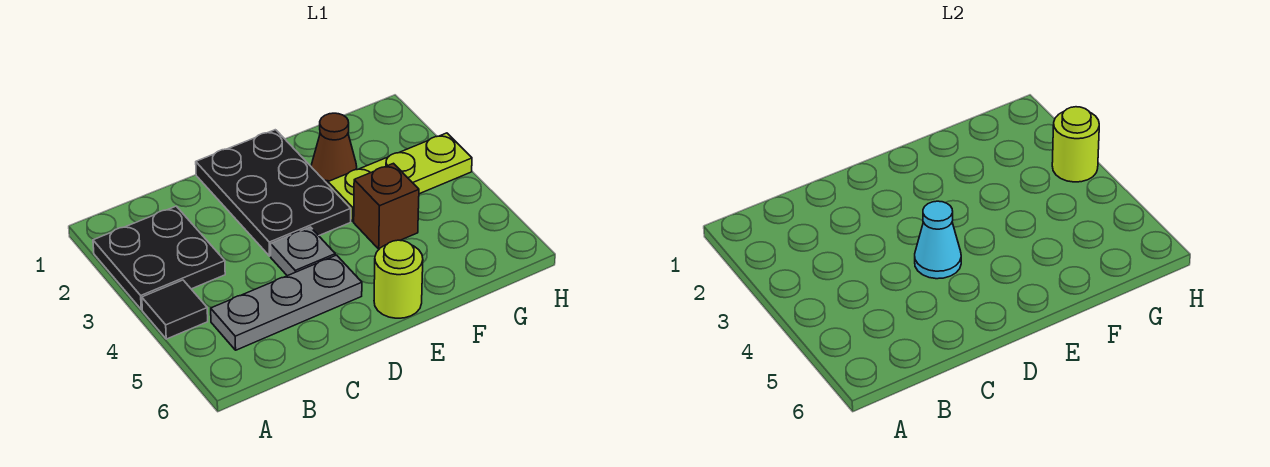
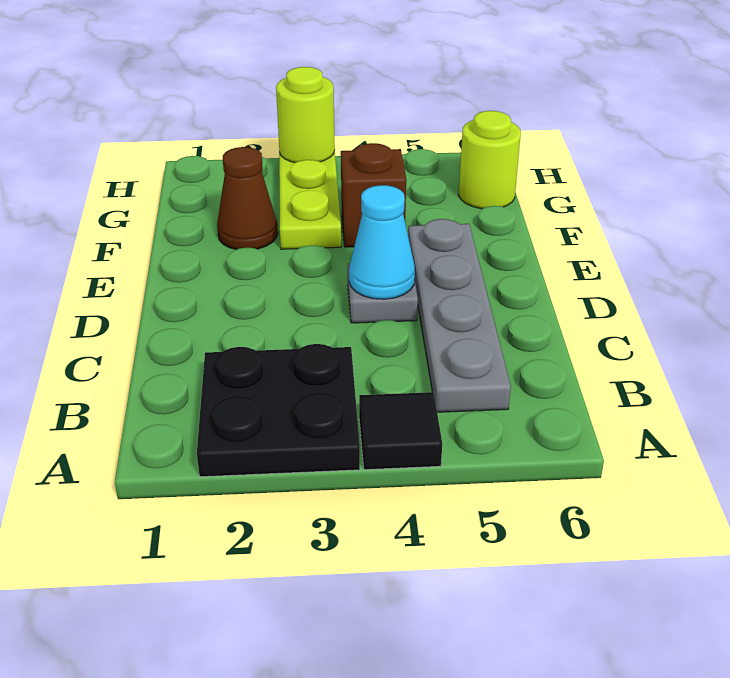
grey plate B5:D5 level 1 -> grey plate B5:E5 level 1
black plate D1:E3 level 1 -> none
lime round brick E6 level 1 -> lime round brick G6 level 1

